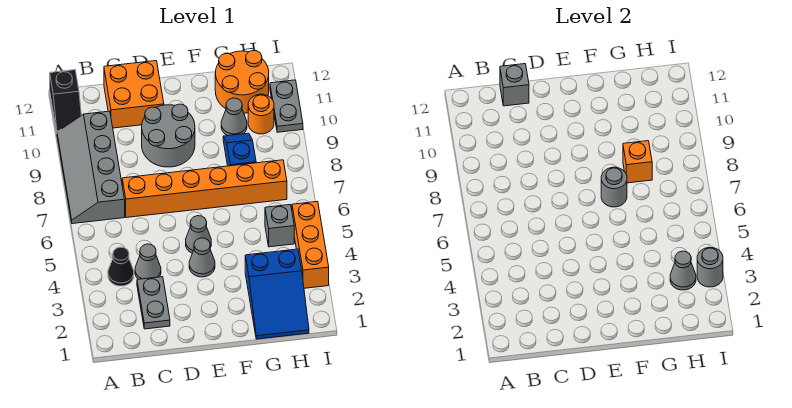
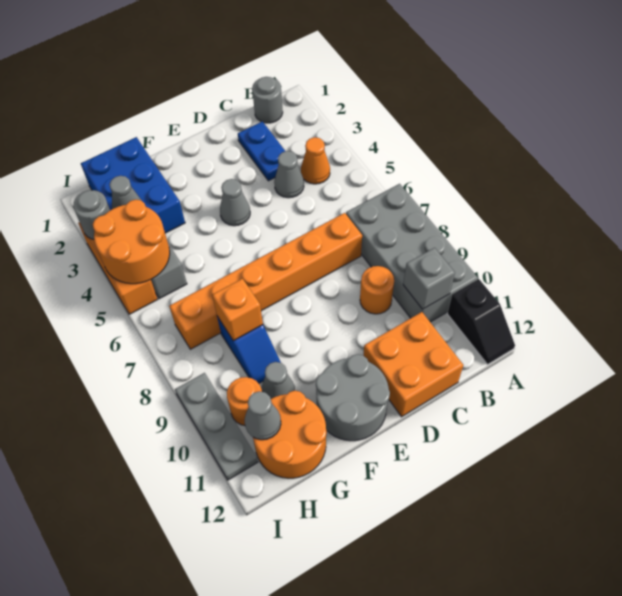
grey slope A7:B10 level 1 top B -> grey brick A7:B10 level 1
black slope A11:A12 level 1 top 12 -> black slope A11:A12 level 1 top 11
black cone B4 level 1 -> orange cone B4 level 1
grey plate C2:C3 level 1 -> blue plate C2:C3 level 1
none -> orange round brick C9 level 1
grey brick C12 level 2 -> grey brick B10 level 2
grey round brick D9:E10 level 1 -> grey round brick E11:F12 level 1
grey cone E5 level 1 -> grey cone H11 level 2
grey round brick F7 level 2 -> grey round brick B1 level 1
blue slope G1:H3 level 1 top 3 -> blue brick G1:H3 level 1
none -> orange round brick H4:I5 level 2
grey plate I10:I11 level 1 -> grey plate I9:I11 level 1

